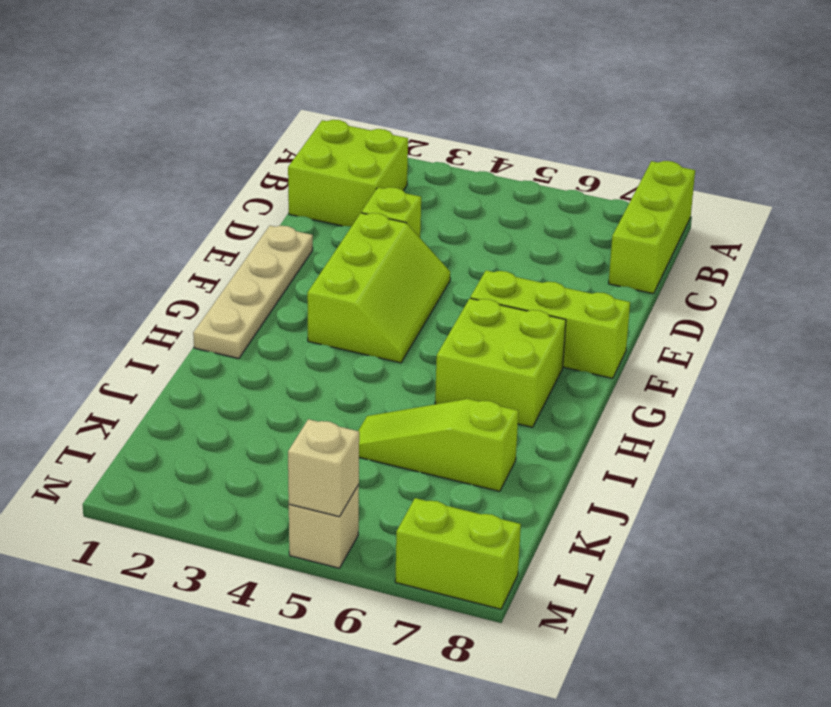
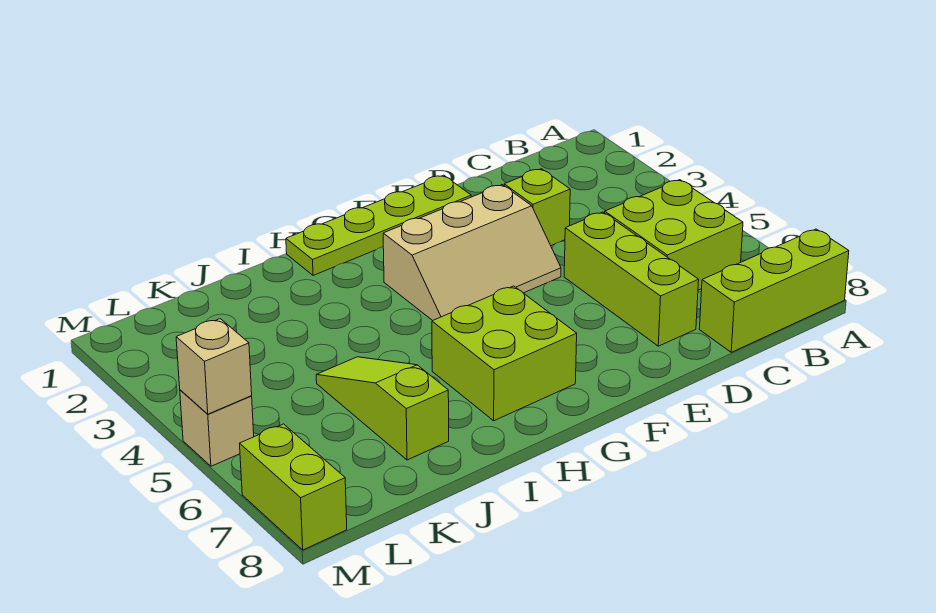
lime brick B1:C2 level 1 -> lime brick B5:C6 level 1
tan plate E1:H1 level 1 -> lime plate E1:H1 level 1
lime slope E3:G4 level 1 top 3 -> tan slope E3:G4 level 1 top 3
lime brick F6:F8 level 1 -> lime brick D5:D7 level 1

